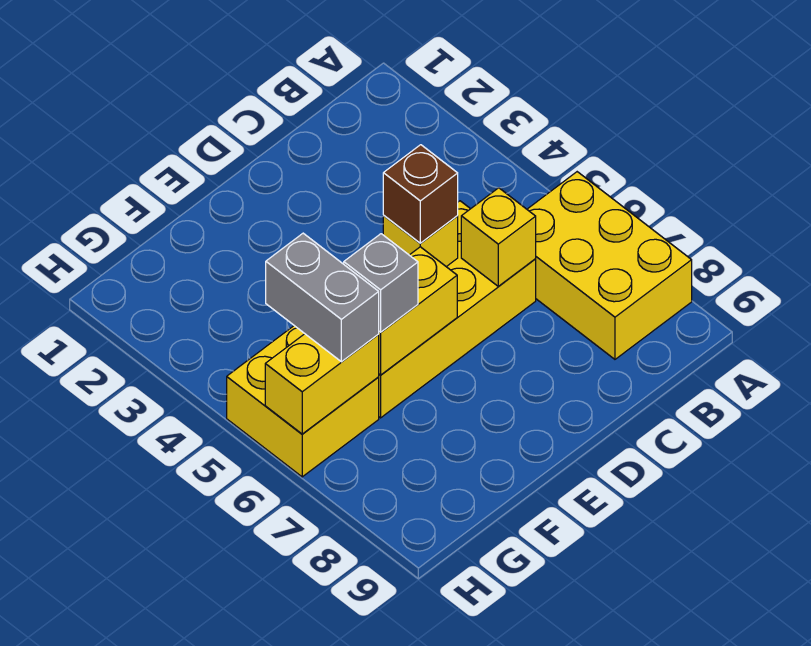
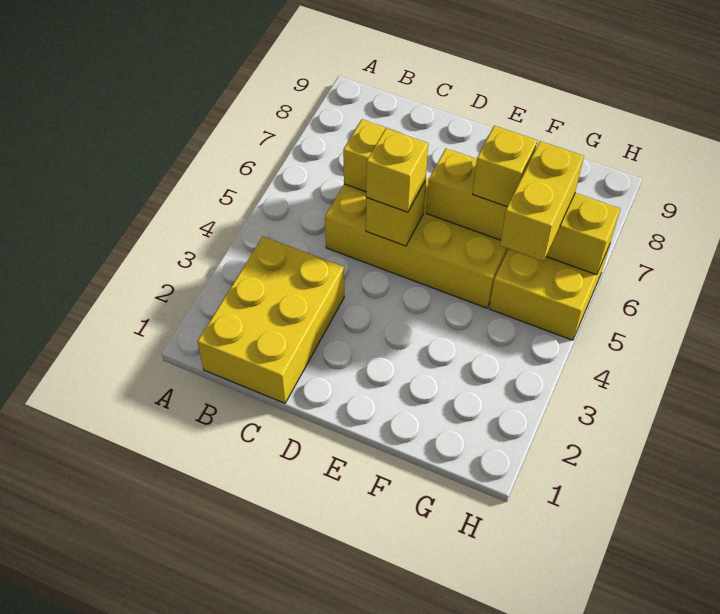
yellow brick A6:B8 level 1 -> yellow brick B1:C3 level 1
brown brick D5 level 3 -> yellow brick D5 level 3
grey brick F6 level 3 -> yellow brick F6 level 3
grey brick G5:G6 level 3 -> yellow brick G5:G6 level 3

